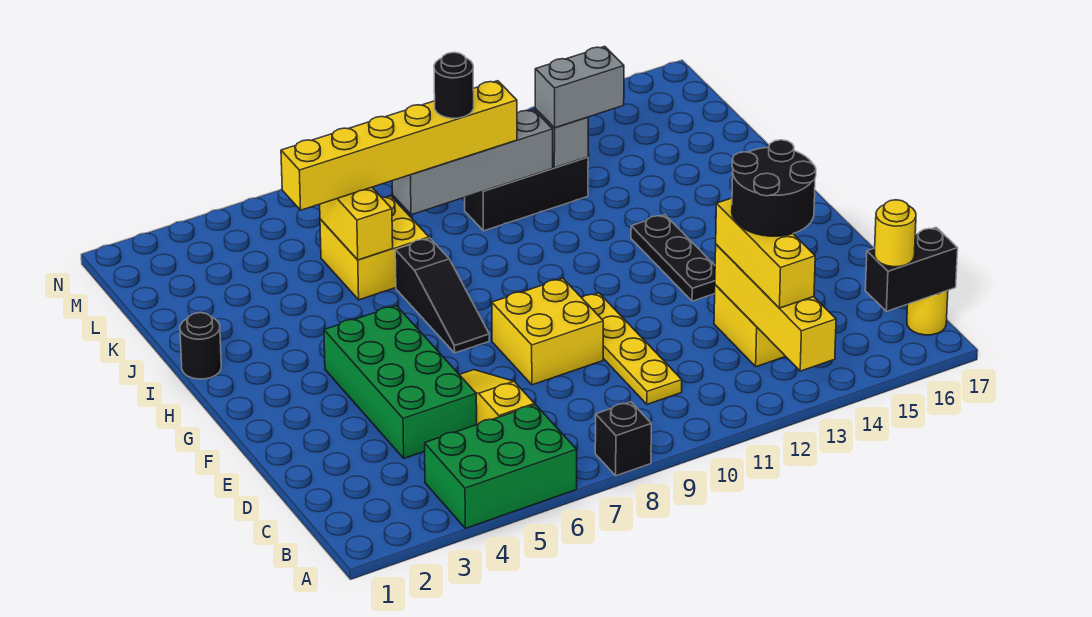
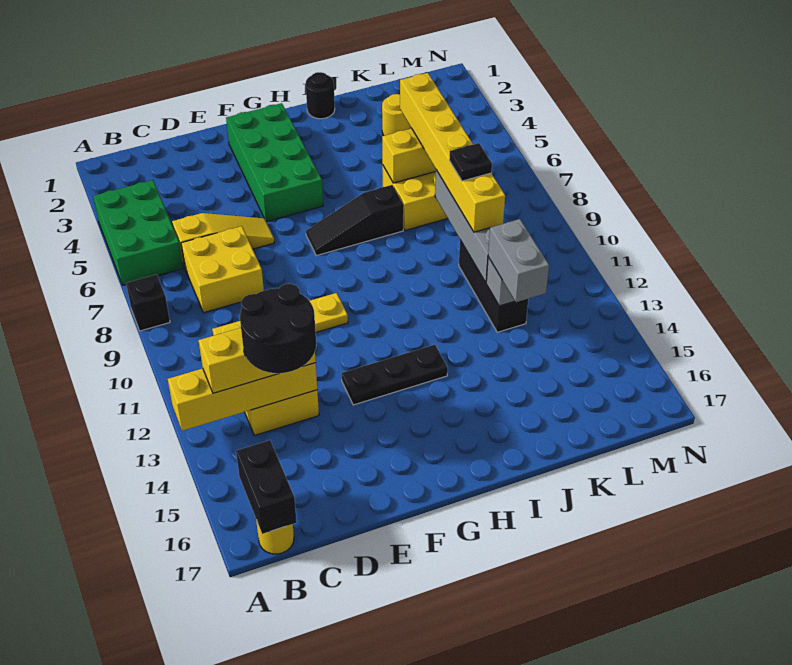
yellow round brick B16 level 3 -> yellow round brick K3 level 1
green brick D4:G5 level 1 -> green brick F2:G5 level 1
yellow brick E8:F9 level 1 -> yellow brick C7:D8 level 1
black round brick K9 level 4 -> black plate K9 level 4

